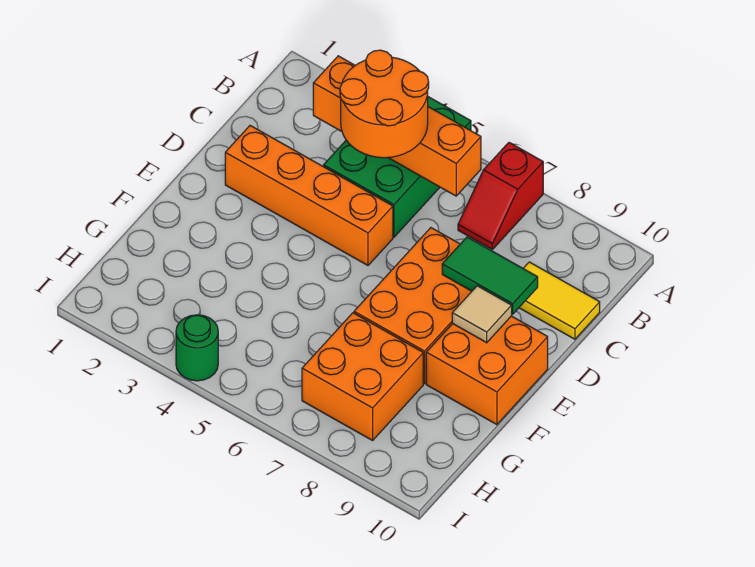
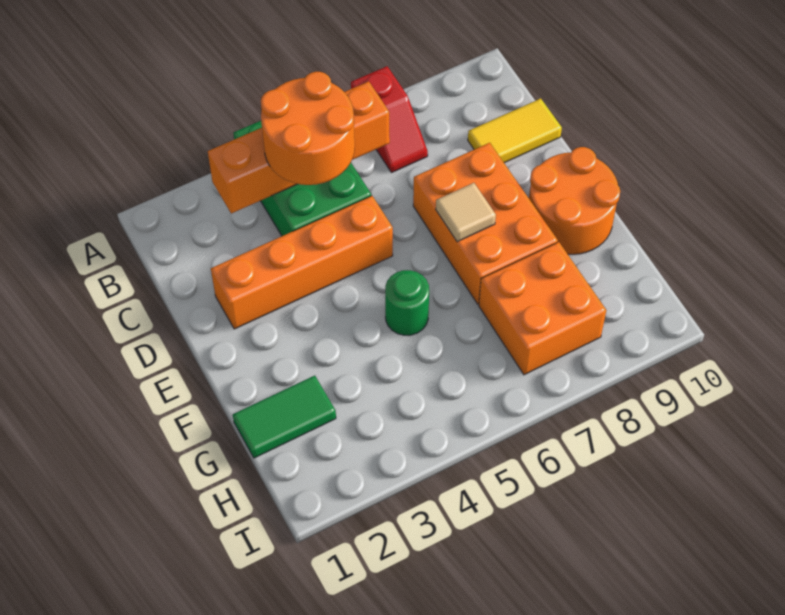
green tile D8:D9 level 2 -> green tile G1:G2 level 1
orange brick E9:F10 level 1 -> orange round brick E9:F10 level 1
tan tile E9 level 2 -> tan tile E7 level 2
green round brick I4 level 1 -> green round brick F5 level 1

